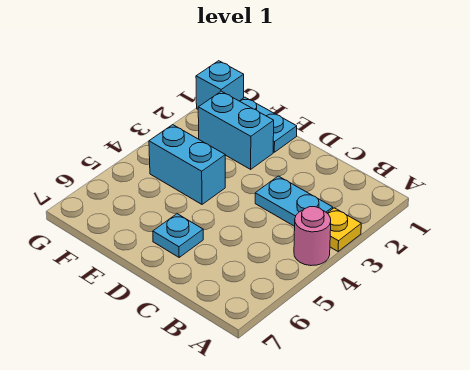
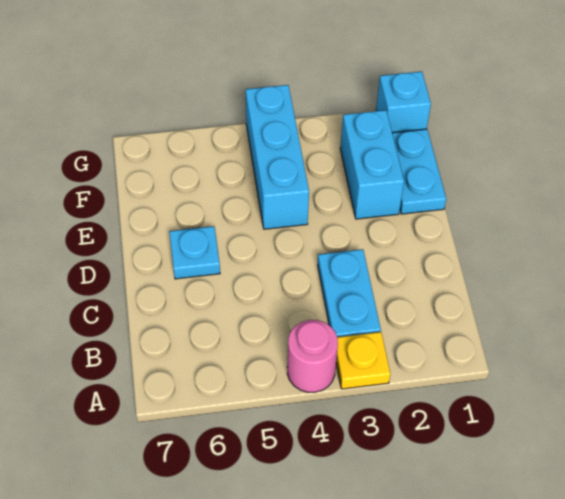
cyan brick E4:F4 level 1 -> cyan brick E4:G4 level 1

